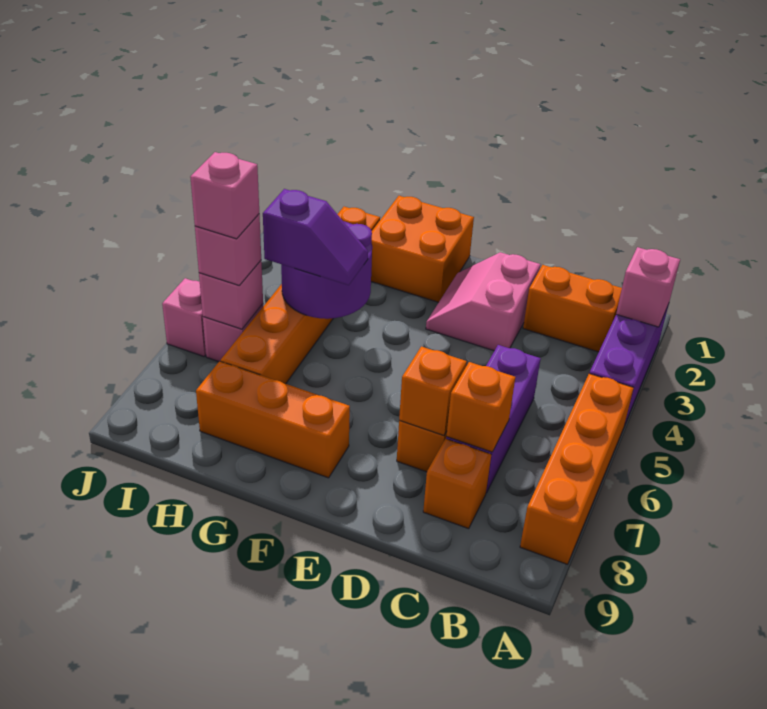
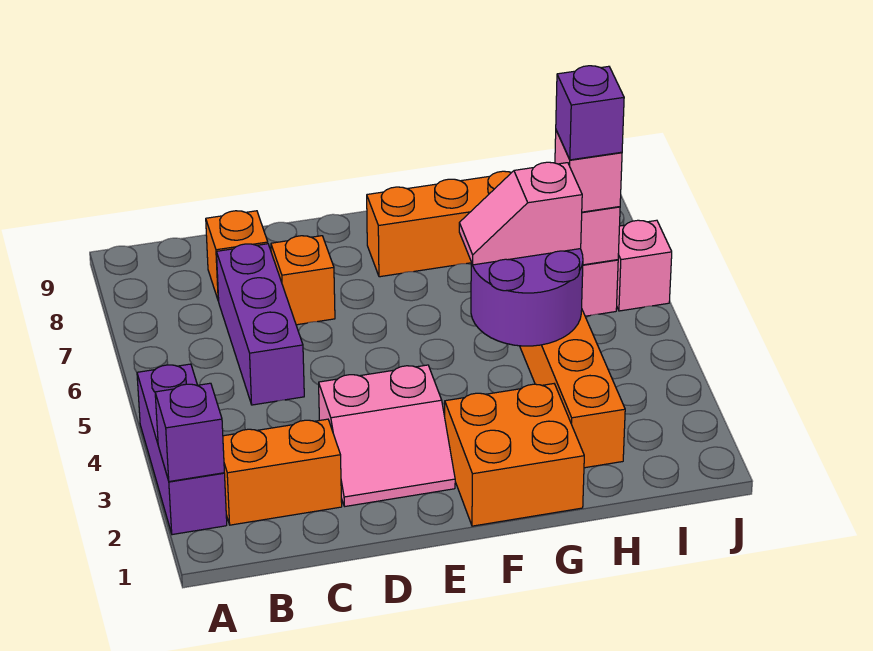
pink brick A2 level 2 -> purple brick A2 level 2
orange brick A5:A8 level 1 -> none
orange brick C7 level 2 -> none
pink slope D2:E3 level 1 top D -> pink slope D2:E3 level 1 top 3
orange brick D7 level 2 -> none
purple slope G5:H5 level 3 top H -> pink slope G5:H5 level 3 top H
pink brick I6 level 4 -> purple brick I6 level 4

